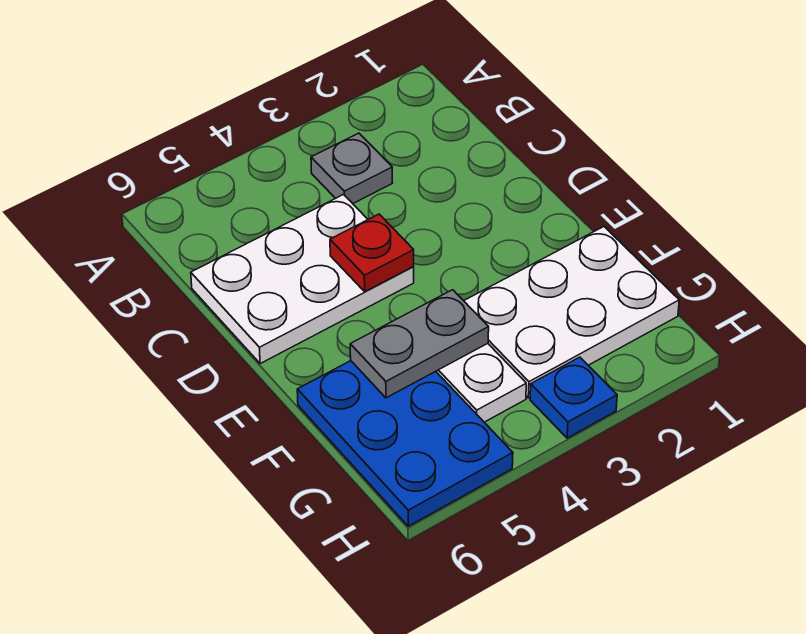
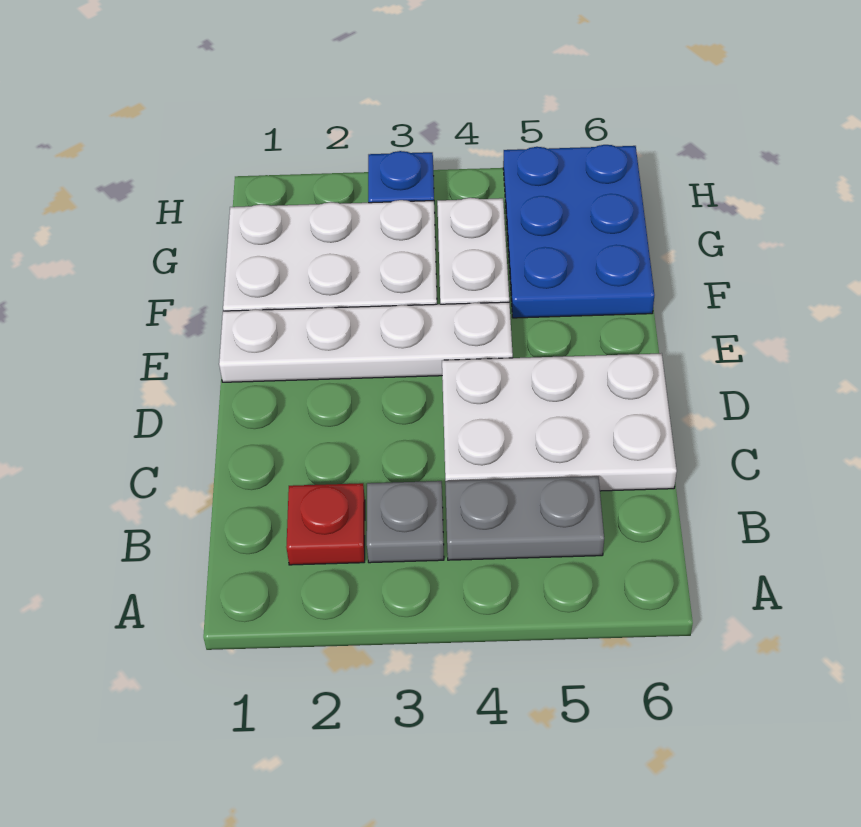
red plate D4 level 2 -> red plate B2 level 1
none -> white plate E1:E4 level 1
grey plate F4:F5 level 2 -> grey plate B4:B5 level 1

